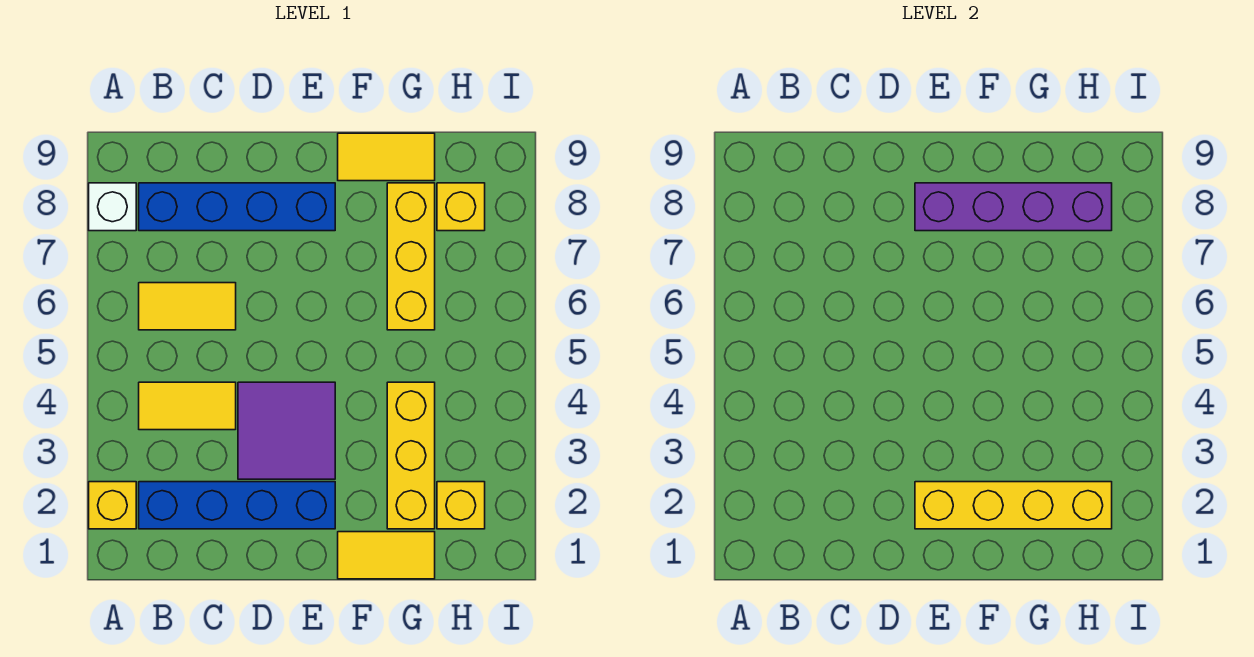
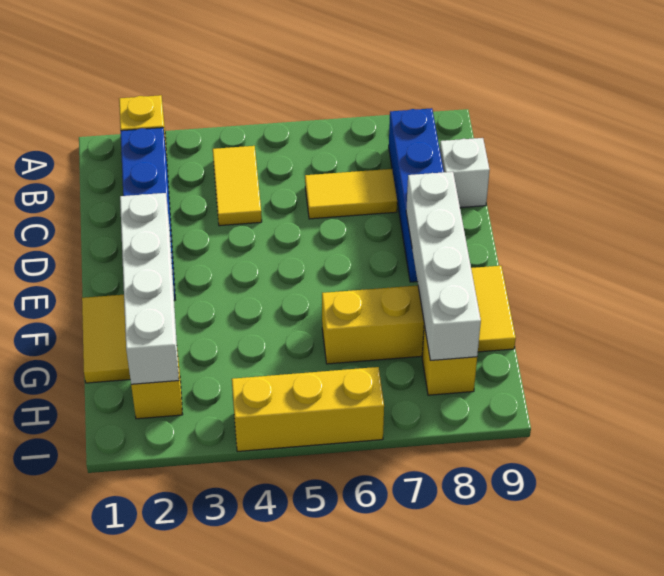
white brick A8 level 1 -> white brick C9 level 1
yellow tile B6:C6 level 1 -> yellow tile C6:C7 level 1
purple tile D3:E4 level 1 -> none
yellow brick E2:H2 level 2 -> white brick E2:H2 level 2
purple brick E8:H8 level 2 -> white brick E8:H8 level 2
yellow brick G2:G4 level 1 -> yellow brick I4:I6 level 1

